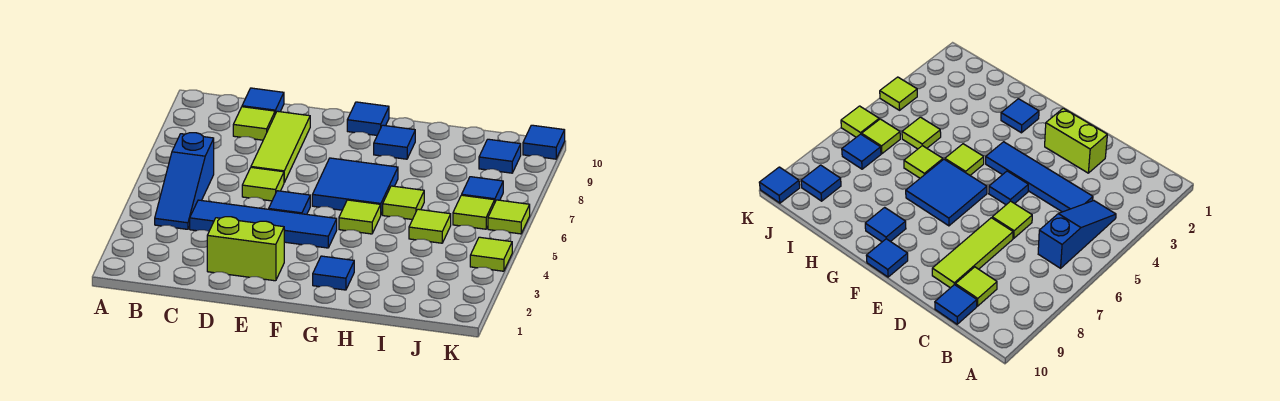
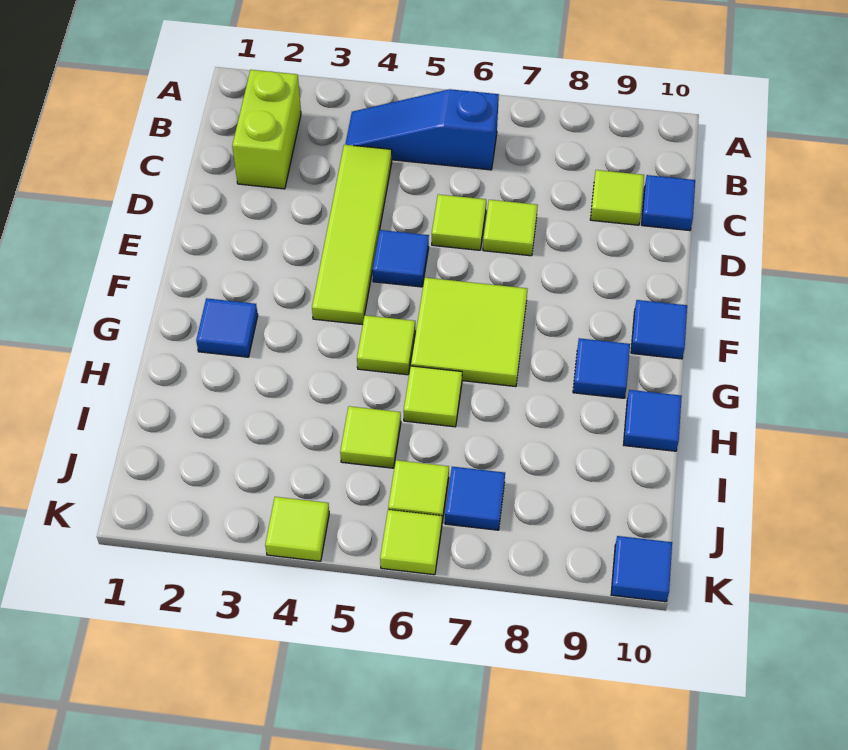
blue tile C4:F4 level 1 -> lime tile C4:F4 level 1
lime brick D2:E2 level 1 -> lime brick B2:C2 level 1
lime tile D7:D9 level 1 -> lime tile D7 level 1
blue tile F6:G7 level 1 -> lime tile F6:G7 level 1
blue tile J9 level 1 -> blue tile H10 level 1

